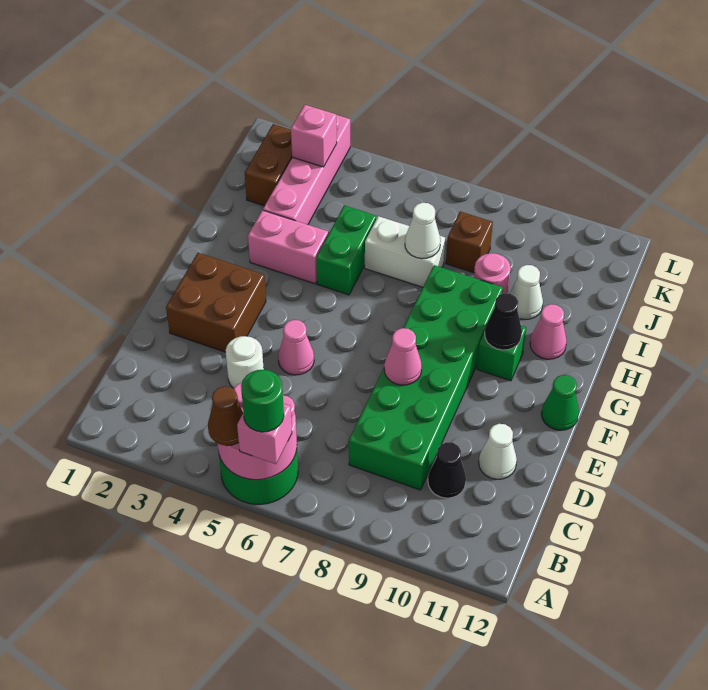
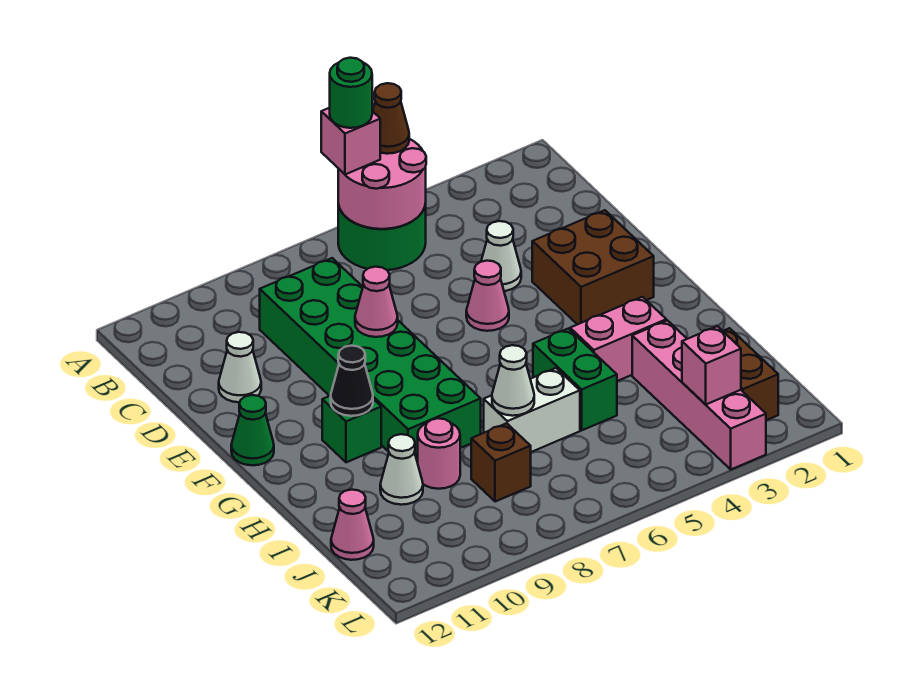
black cone C10 level 1 -> none
white round brick D4 level 1 -> white cone D4 level 1
pink cone H11 level 1 -> pink cone J12 level 1

